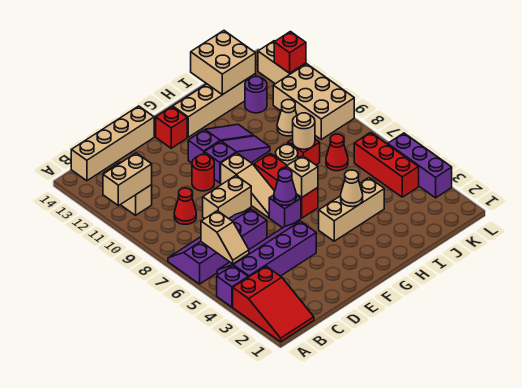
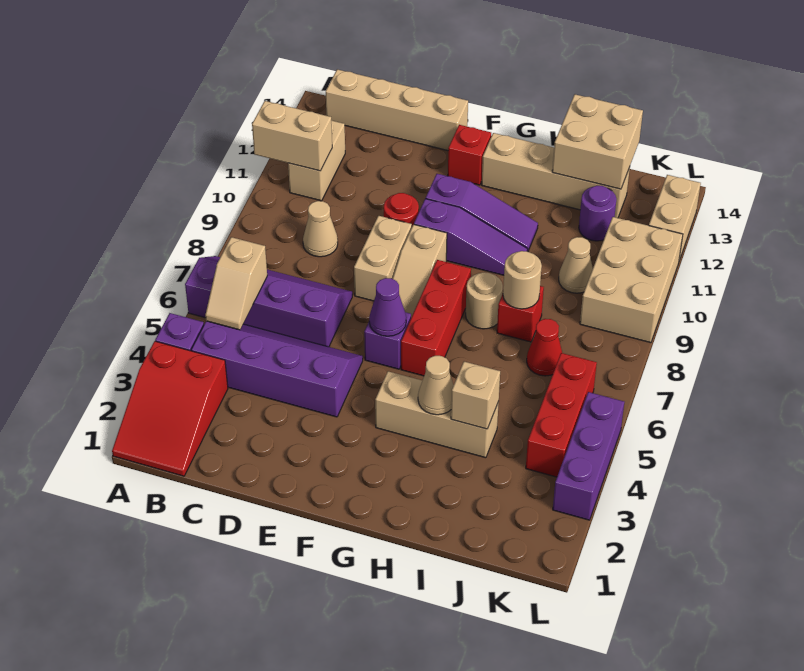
red cone C9 level 1 -> tan cone C9 level 1
tan brick D8:E8 level 1 -> tan brick E8:E9 level 1
tan brick G6 level 2 -> tan brick I4 level 2
red brick L12 level 2 -> none

